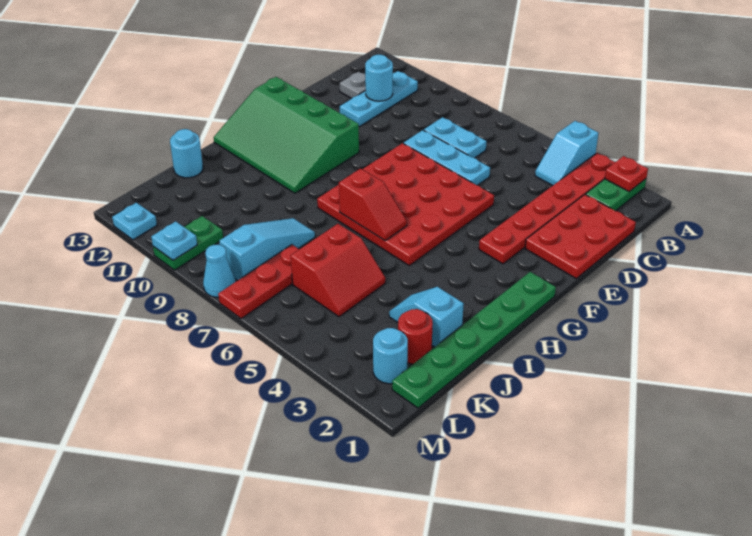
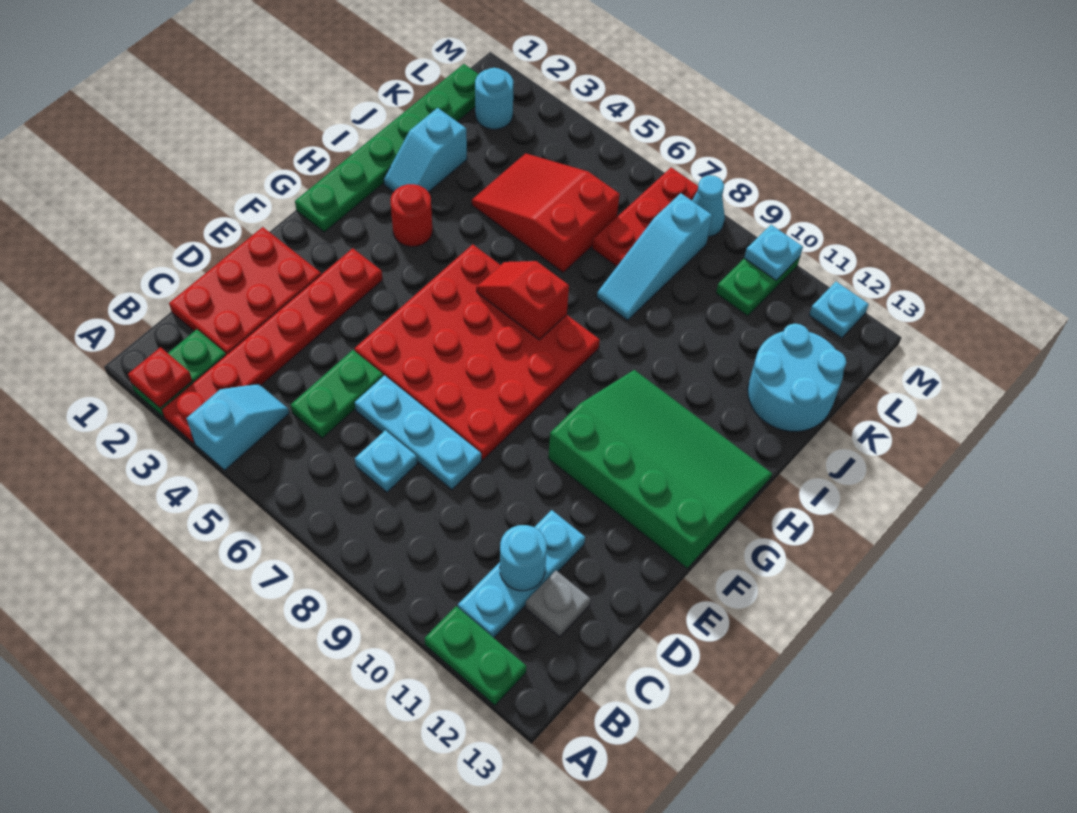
none -> green plate A11:A12 level 1
none -> green plate C5:D5 level 1
cyan plate C7:C8 level 1 -> cyan plate C7 level 1
cyan slope J2:J3 level 1 top 2 -> cyan slope I2:J2 level 1 top J
red slope J5:K6 level 1 top 6 -> red slope J4:K6 level 1 top 6
cyan round brick J13 level 1 -> cyan round brick J12:K13 level 1
red round brick K2 level 1 -> red round brick H3 level 1

